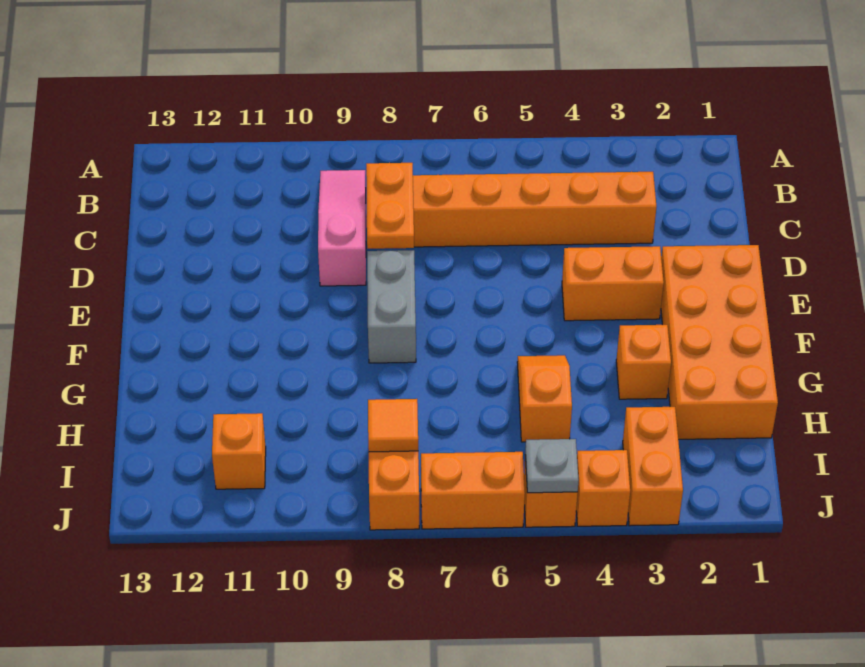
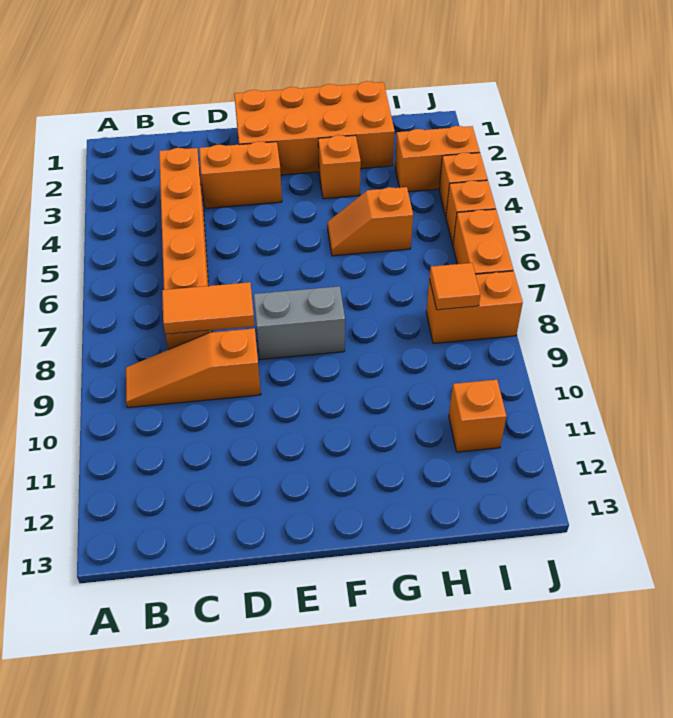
pink slope B9:D9 level 1 top D -> orange slope B9:D9 level 1 top D
orange plate C8:D8 level 2 -> orange tile C8:D8 level 2
orange brick E3:E4 level 1 -> orange brick D3:E3 level 1
grey plate J5 level 2 -> none

